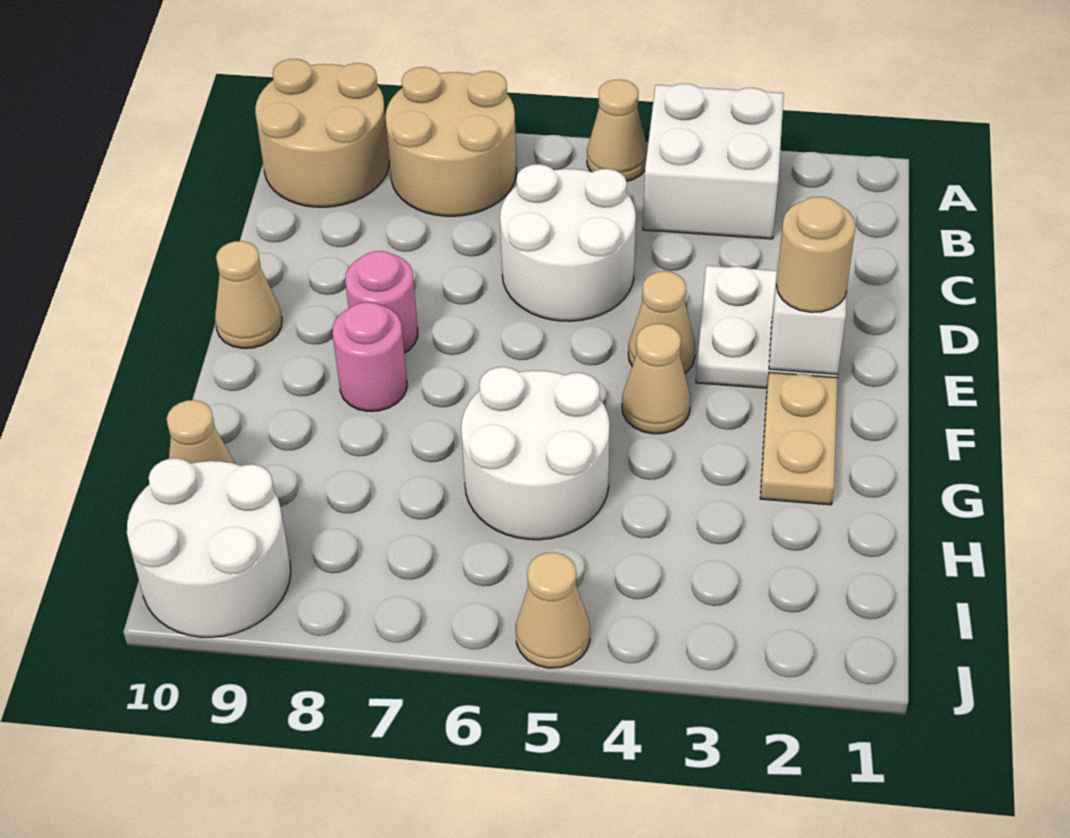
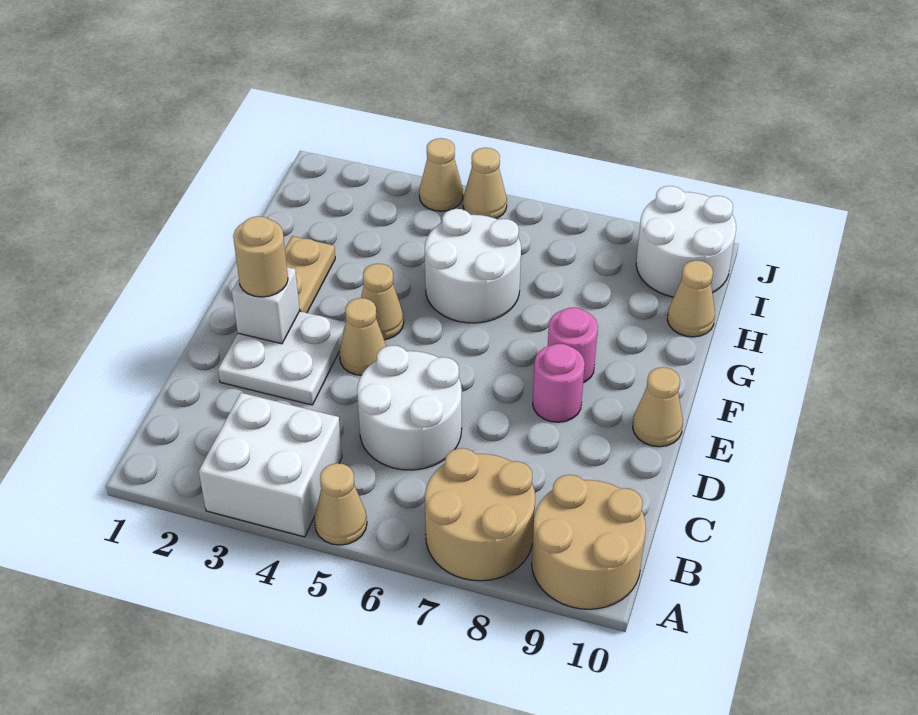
none -> tan cone J4 level 1

